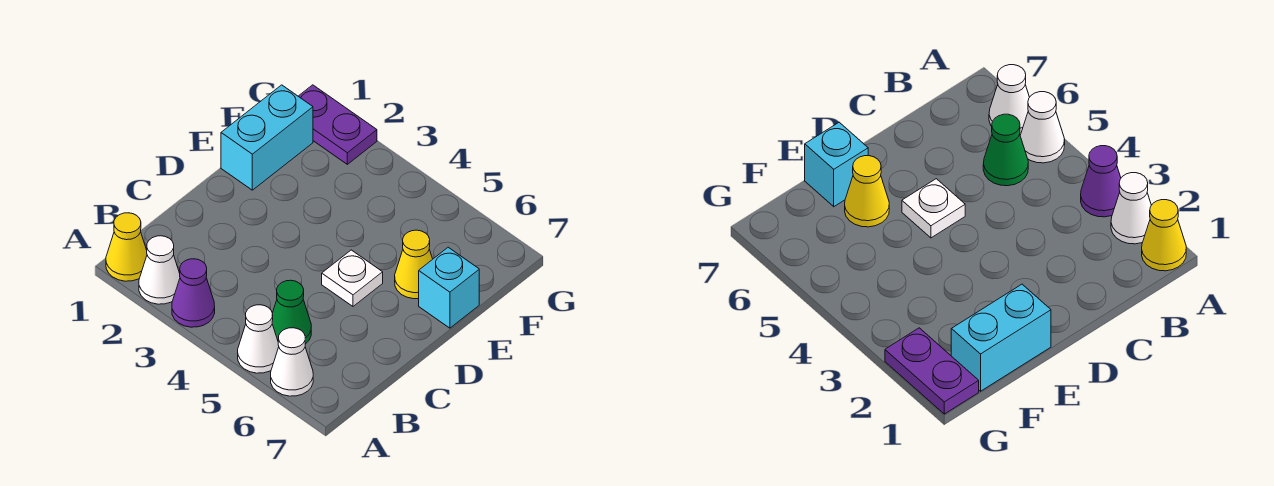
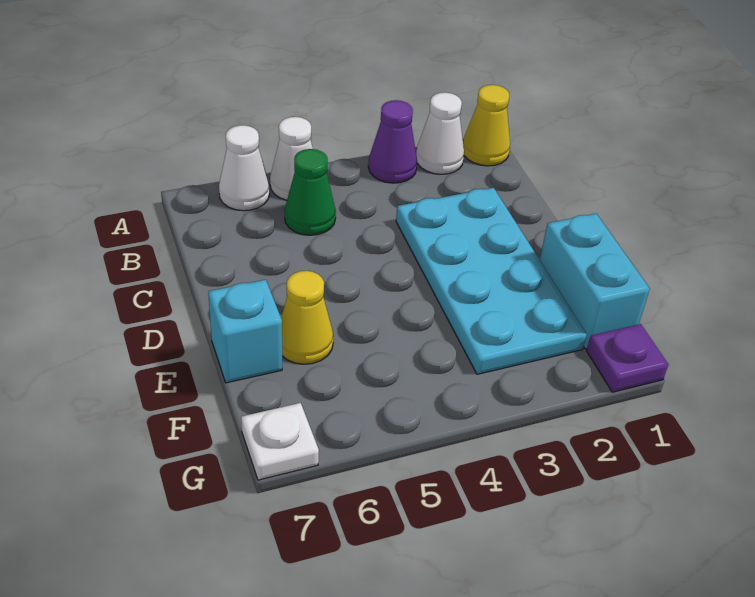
none -> cyan plate C2:F3 level 1
white plate D5 level 1 -> white plate G7 level 1
purple plate G1:G2 level 1 -> purple plate G1 level 1

